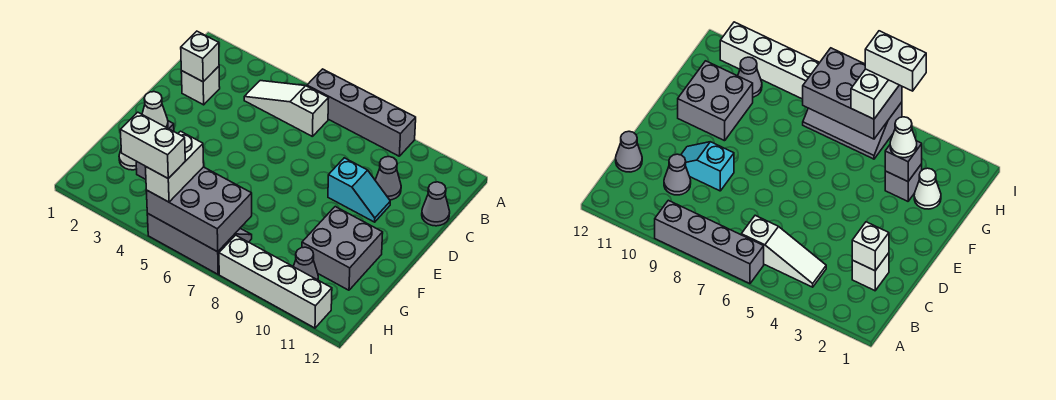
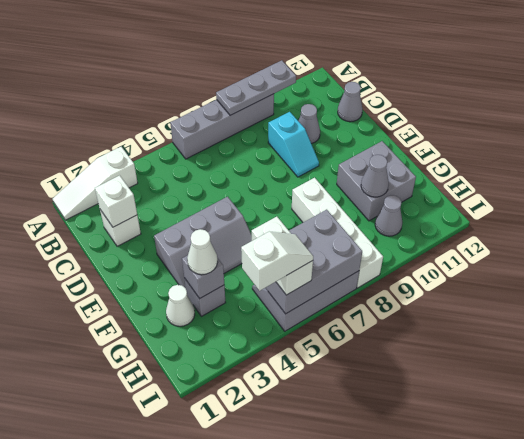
none -> grey plate A8:A10 level 2
white slope B4:B6 level 1 top 6 -> white slope A1:A3 level 1 top 3
cyan slope D9:D10 level 1 top 9 -> cyan slope C9:D9 level 1 top C
none -> grey slope E3:F5 level 1 top E
none -> grey cone G10 level 2
white brick I4:I5 level 4 -> white slope I4:I5 level 4 top 4
white brick I8:I11 level 1 -> white brick F8:I8 level 1

